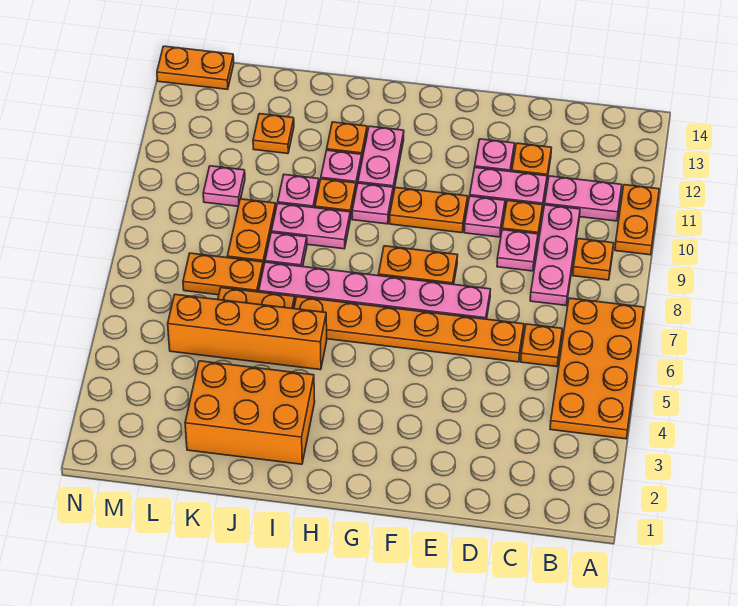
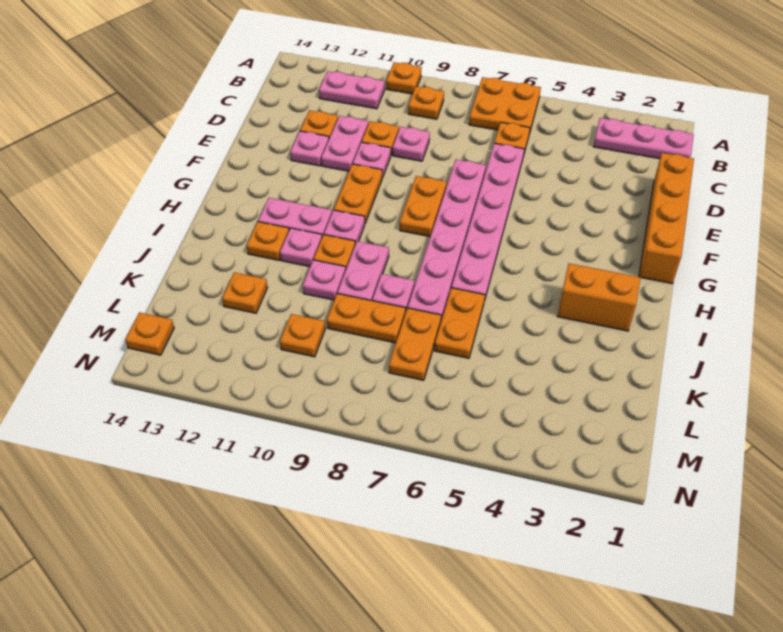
orange plate A4:B7 level 1 -> orange plate A6:B7 level 1
orange plate A10:A11 level 1 -> orange plate A10 level 1
pink plate B11:C11 level 1 -> pink plate B11:B12 level 1
pink plate C8:C10 level 1 -> pink plate B1:B3 level 1
orange plate D6:I6 level 1 -> pink plate D6:I6 level 1
orange brick I2:K3 level 1 -> orange brick I2:I3 level 1
orange brick I5:L5 level 1 -> orange brick D1:G1 level 1
pink plate L10 level 1 -> orange plate L10 level 1
orange plate M14:N14 level 1 -> orange plate M14 level 1

